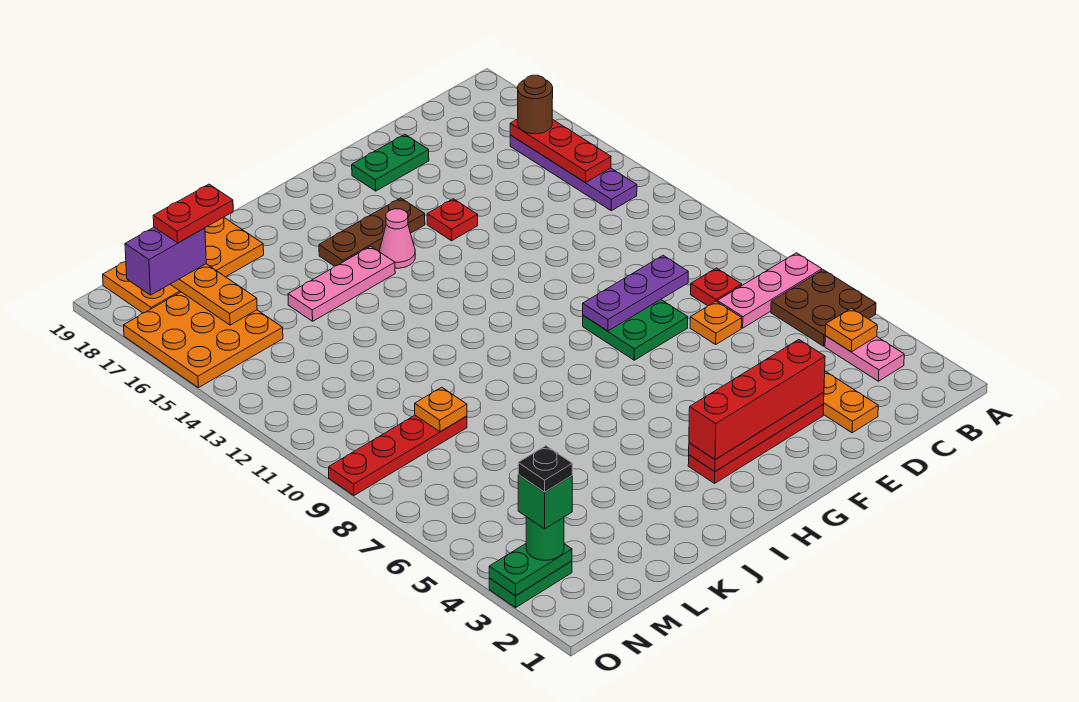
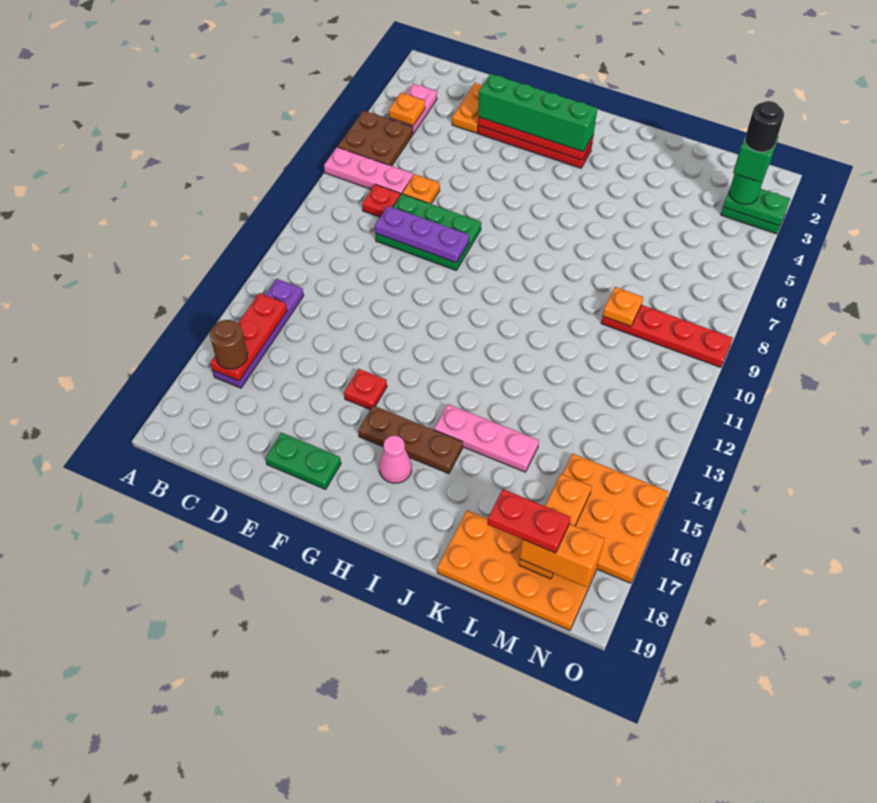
red brick E3:H3 level 3 -> green brick E3:H3 level 3
green plate E8:F9 level 1 -> green plate D8:F9 level 1
pink cone H15 level 1 -> pink cone H17 level 1
purple brick M18:N18 level 3 -> orange brick M18:N18 level 3
black plate N3 level 5 -> black round brick N3 level 5

